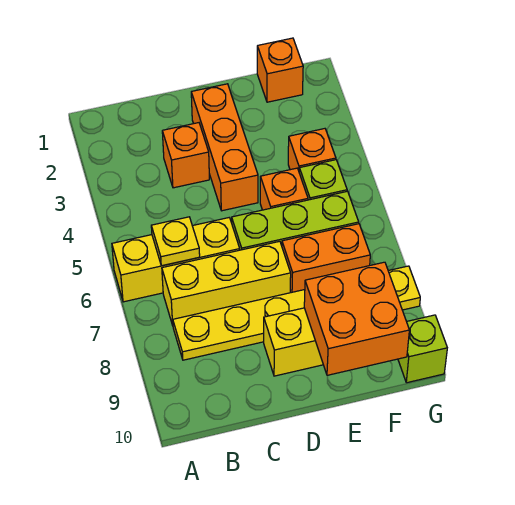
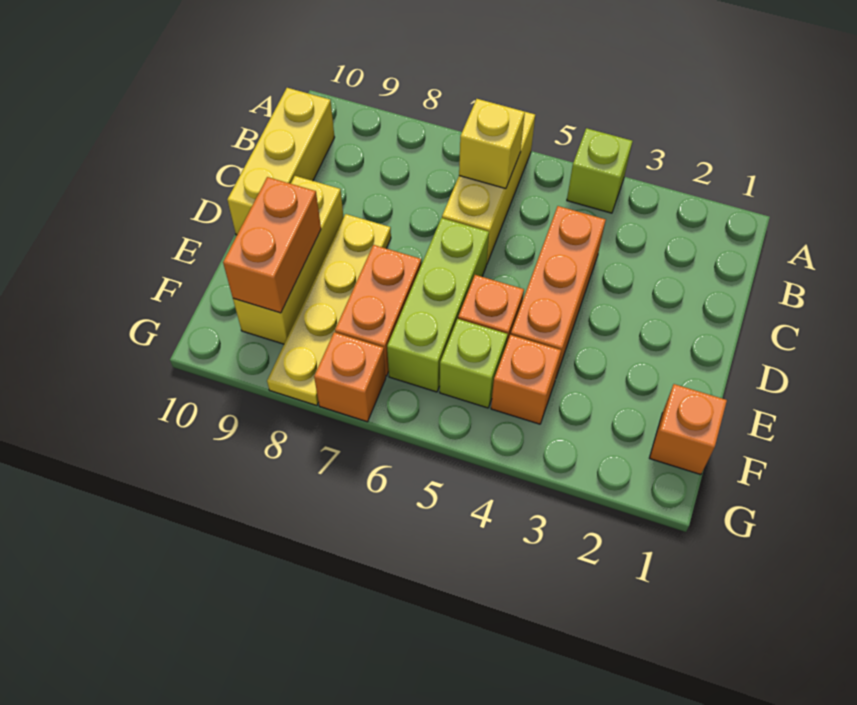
yellow plate B6 level 2 -> yellow brick B6 level 2
yellow brick B7:D7 level 1 -> yellow brick B10:D10 level 1
yellow plate B8:G8 level 1 -> yellow plate D8:G8 level 1
orange brick C3 level 1 -> orange brick G7 level 1
orange brick D2:D4 level 1 -> orange brick C4:E4 level 1
orange brick E9:F10 level 2 -> orange brick E9:F9 level 2
lime brick G10 level 1 -> lime brick A4 level 1

